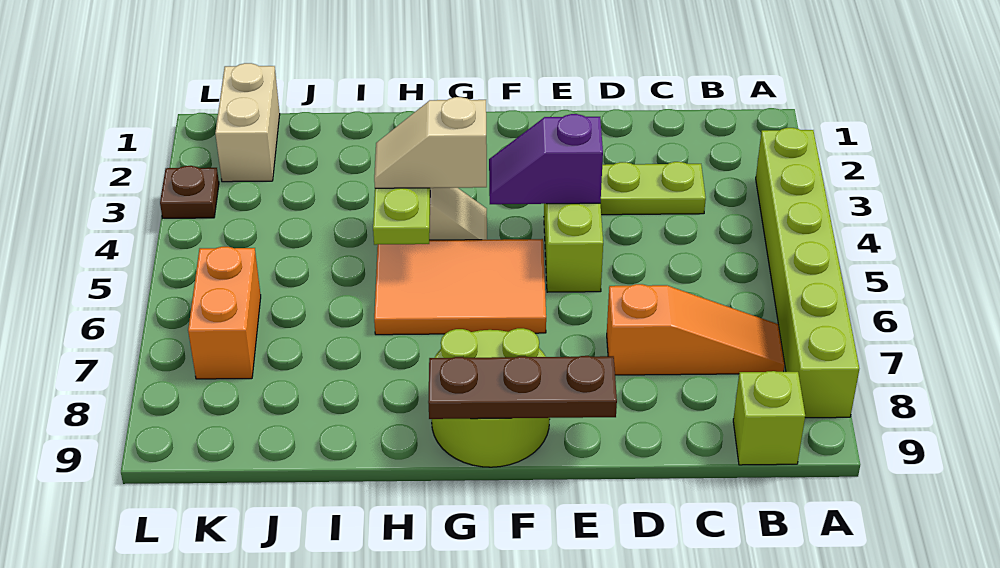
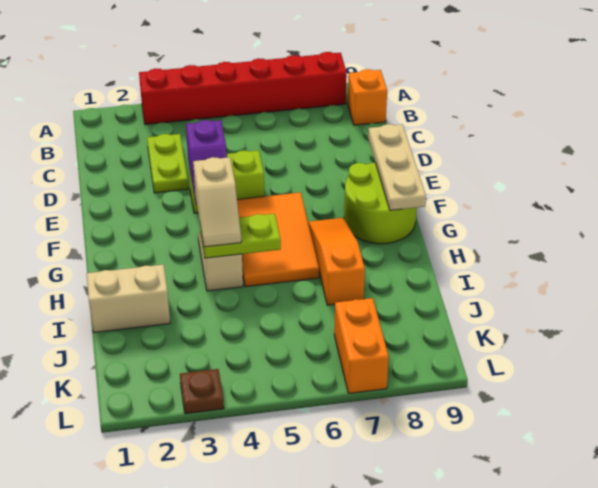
lime brick A3:A8 level 1 -> red brick A3:A8 level 1
orange slope B7:D7 level 1 top D -> orange slope G7:I7 level 1 top I
lime brick B9 level 1 -> orange brick B9 level 1
brown plate E9:G9 level 2 -> tan plate E9:G9 level 2
tan brick K1:K2 level 1 -> tan brick I1:I2 level 1
orange brick K6:K7 level 1 -> orange brick K7:L7 level 1

